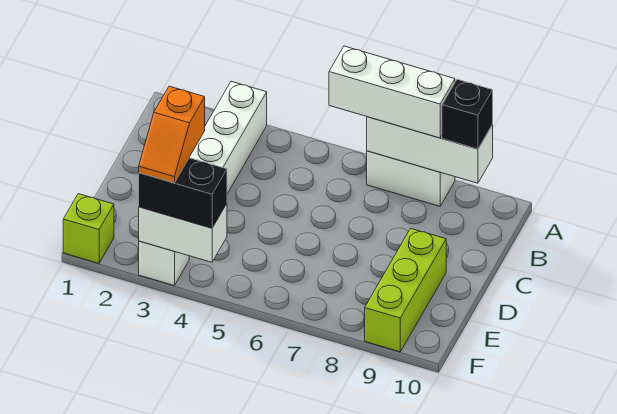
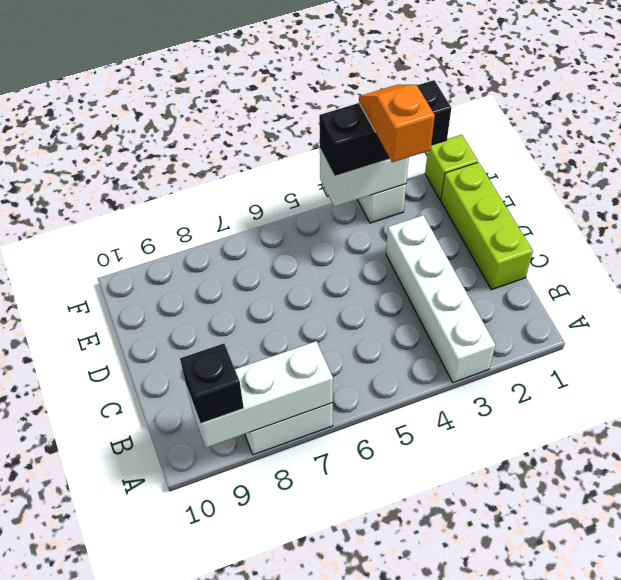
white brick A6:A8 level 3 -> none
lime brick D9:F9 level 1 -> lime brick C1:E1 level 1
black brick F3:F4 level 3 -> black brick F2:F4 level 3

